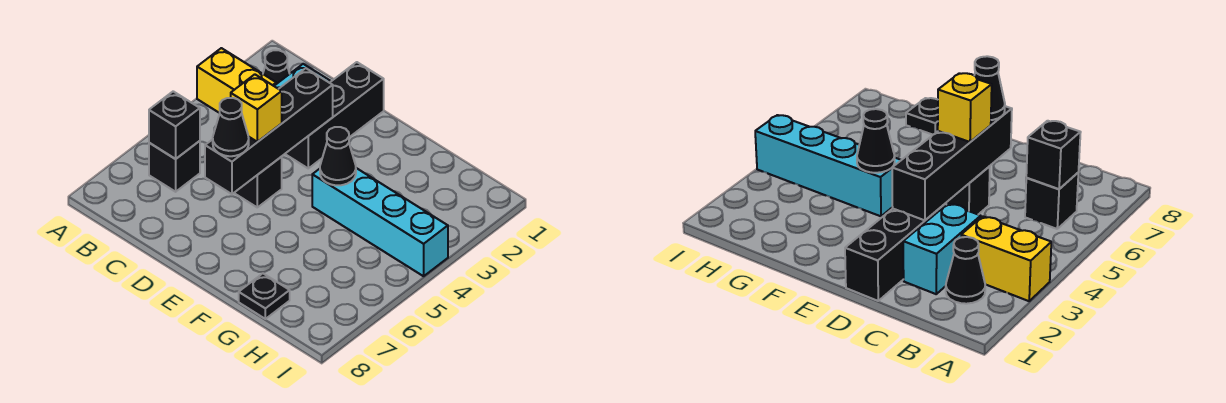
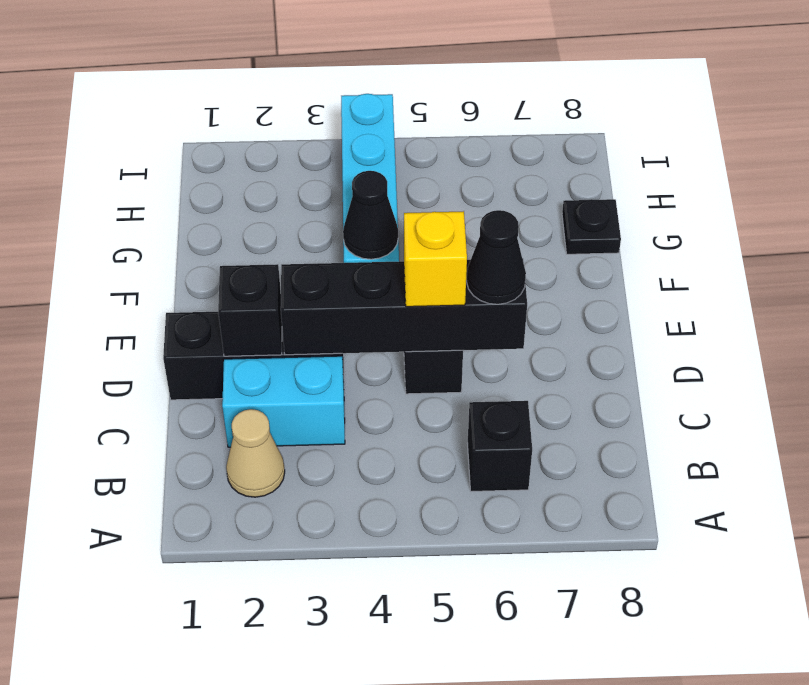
yellow brick A3:B3 level 1 -> none
black cone B2 level 1 -> tan cone B2 level 1
black brick B6 level 2 -> black brick D2 level 2

